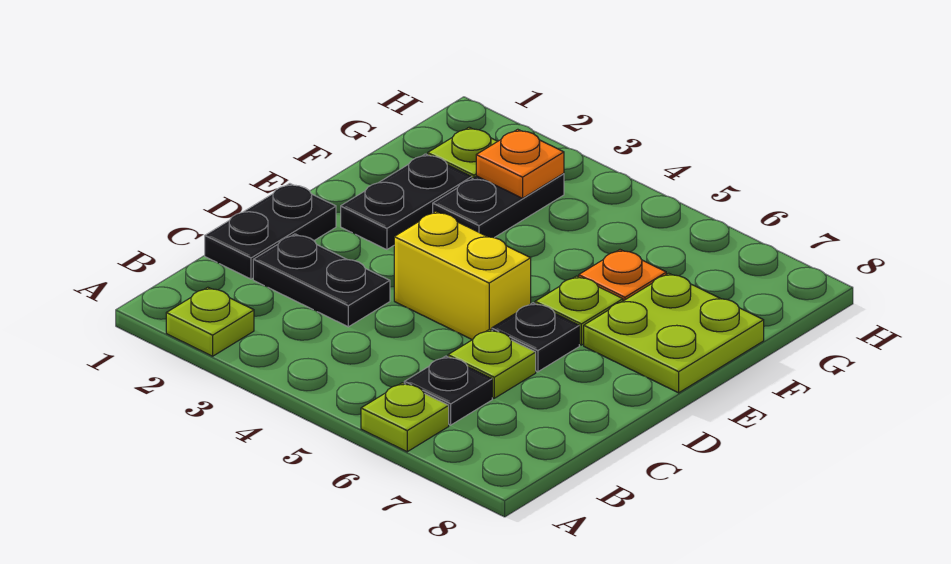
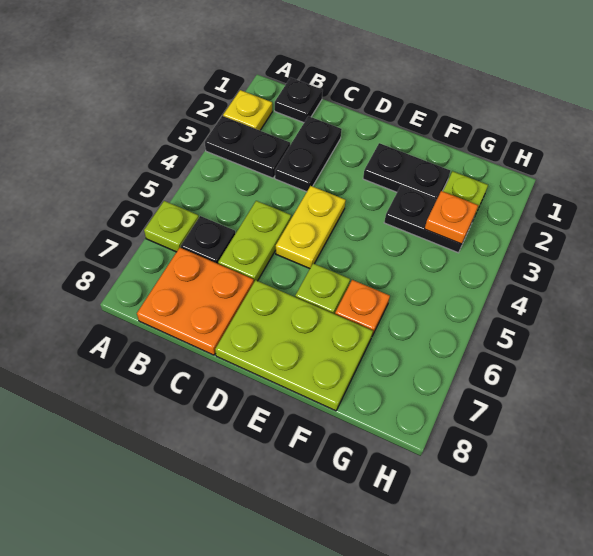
lime plate A2 level 1 -> yellow plate A2 level 1
none -> orange plate B7:C8 level 1
black plate C1:D1 level 1 -> black plate A3:B3 level 1
lime plate C6 level 1 -> lime plate C5:C6 level 1
yellow brick D4:D5 level 1 -> yellow plate D4:D5 level 1
black plate D6 level 1 -> black plate B1 level 1
lime plate E7:F8 level 1 -> lime plate D7:F8 level 1

